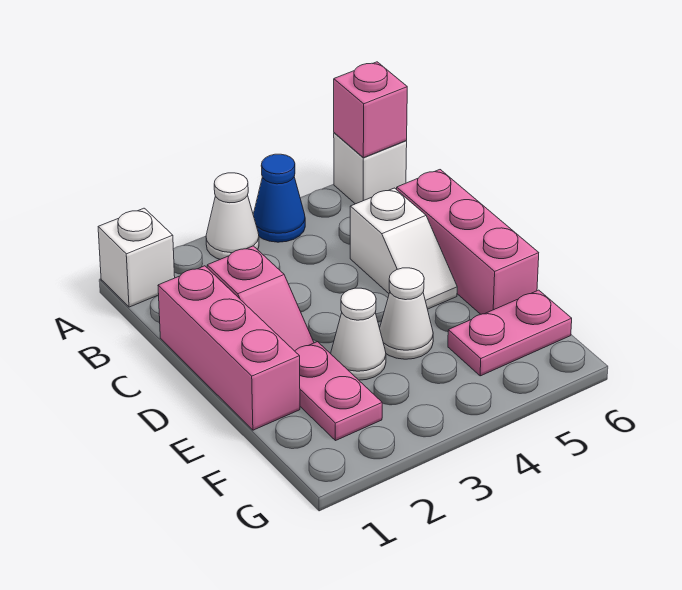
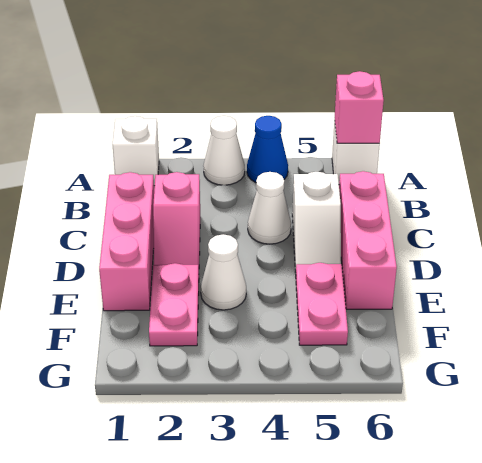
white cone E4 level 1 -> white cone C4 level 1
pink plate F5:F6 level 1 -> pink plate E5:F5 level 1

